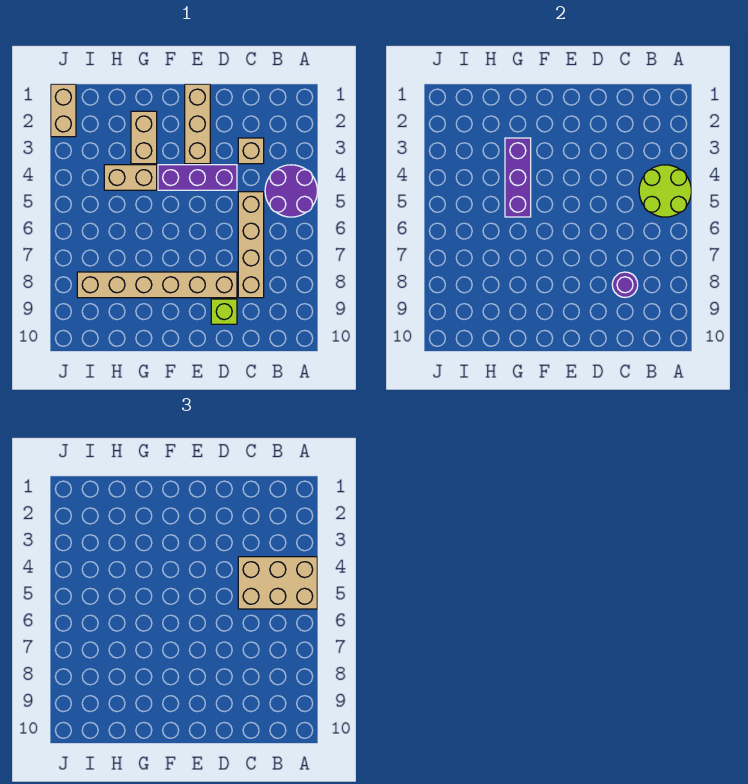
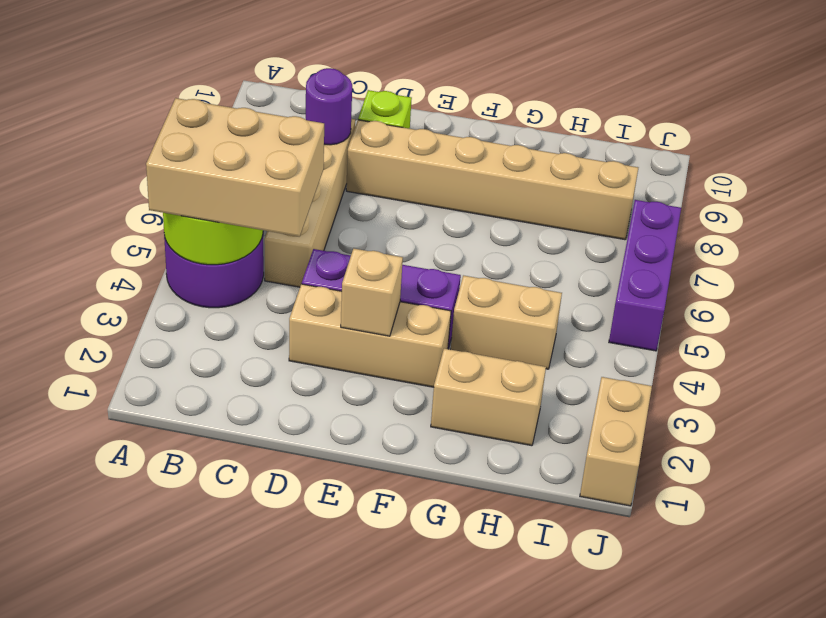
tan brick C3 level 1 -> tan brick E3 level 2
tan brick E1:E3 level 1 -> tan brick D3:F3 level 1
tan brick G2:G3 level 1 -> tan brick G2:H2 level 1
purple brick G3:G5 level 2 -> purple brick J5:J7 level 1

